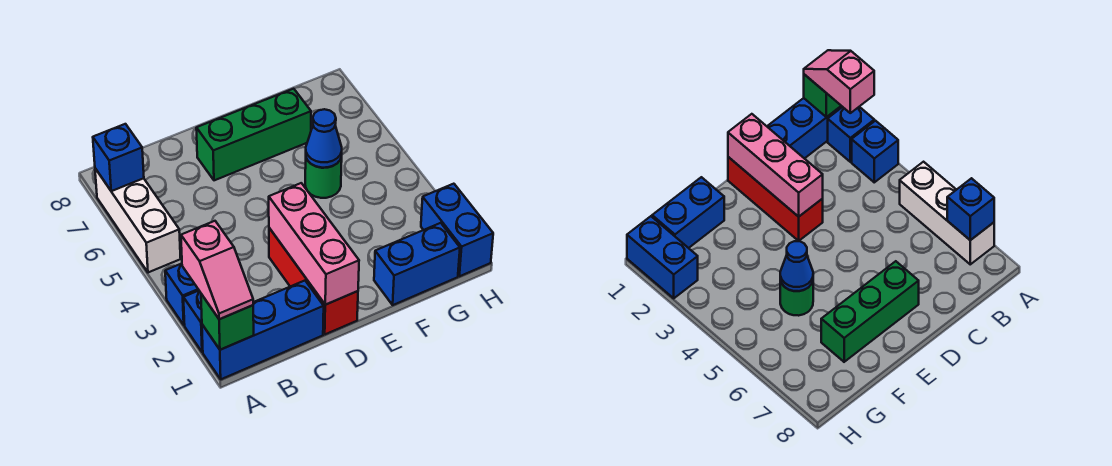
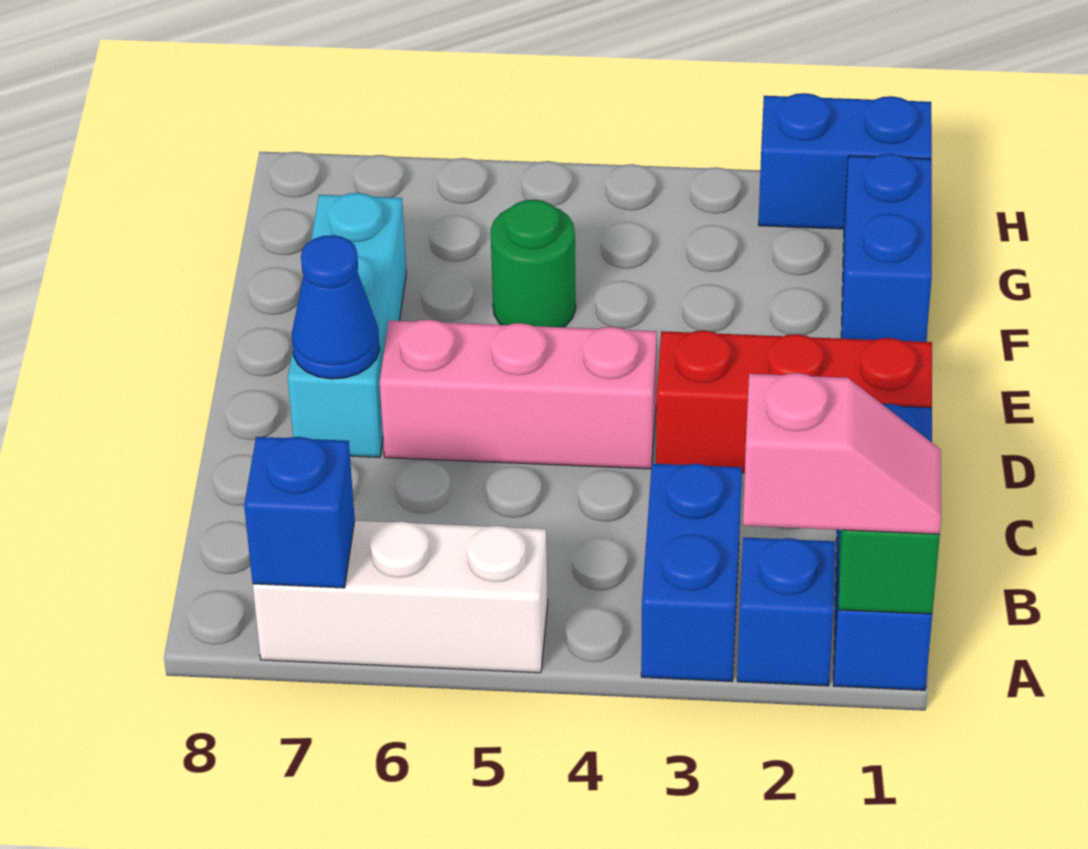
blue brick A3 level 1 -> blue brick A3:B3 level 1
pink brick D1:D3 level 2 -> pink brick D4:D6 level 1
green brick D7:F7 level 1 -> cyan brick D7:F7 level 1
blue cone F5 level 2 -> blue cone D7 level 2

